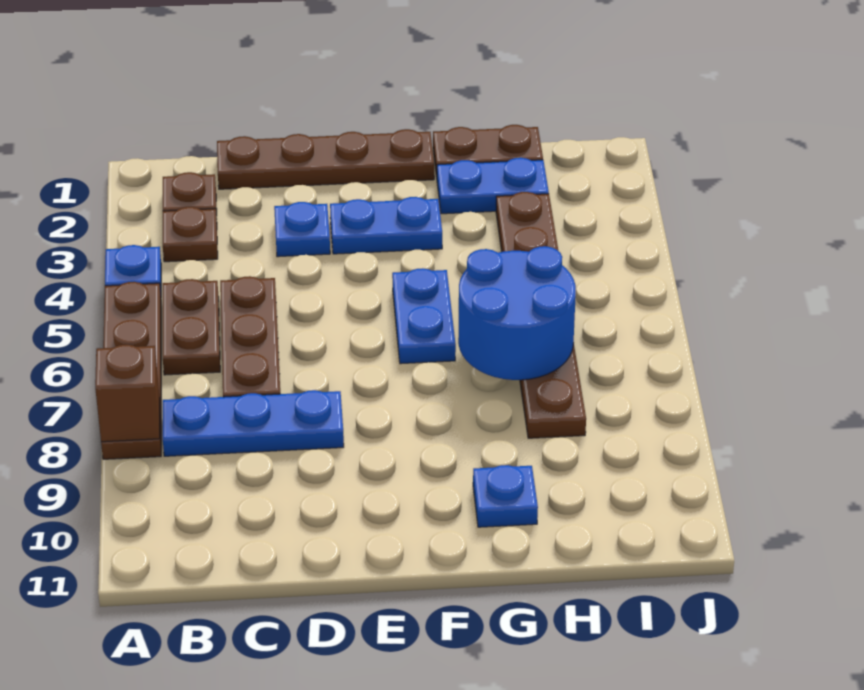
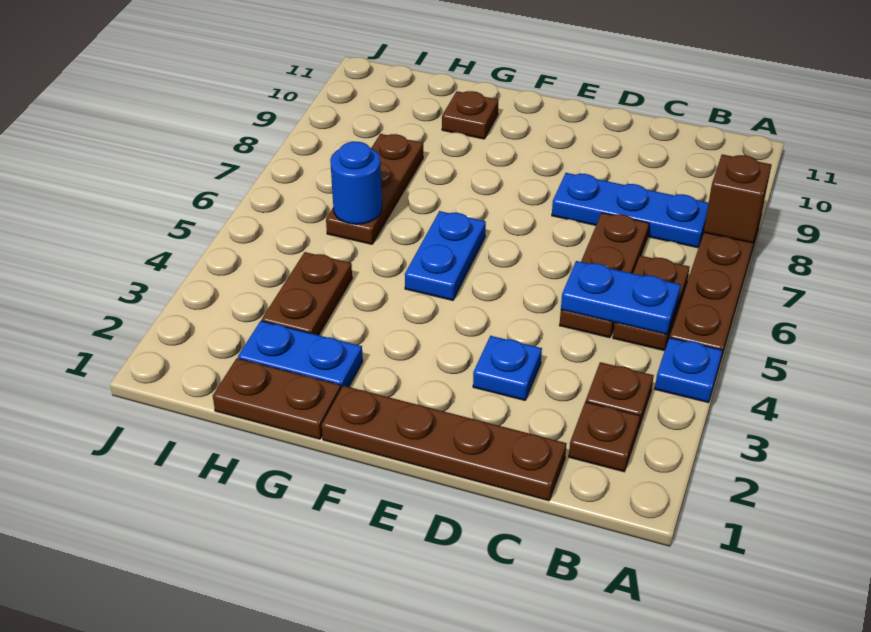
blue plate E3:F3 level 1 -> blue plate B5:C5 level 2
blue round brick G6:H7 level 2 -> blue round brick H6 level 2
blue plate G10 level 1 -> brown plate G10 level 1

